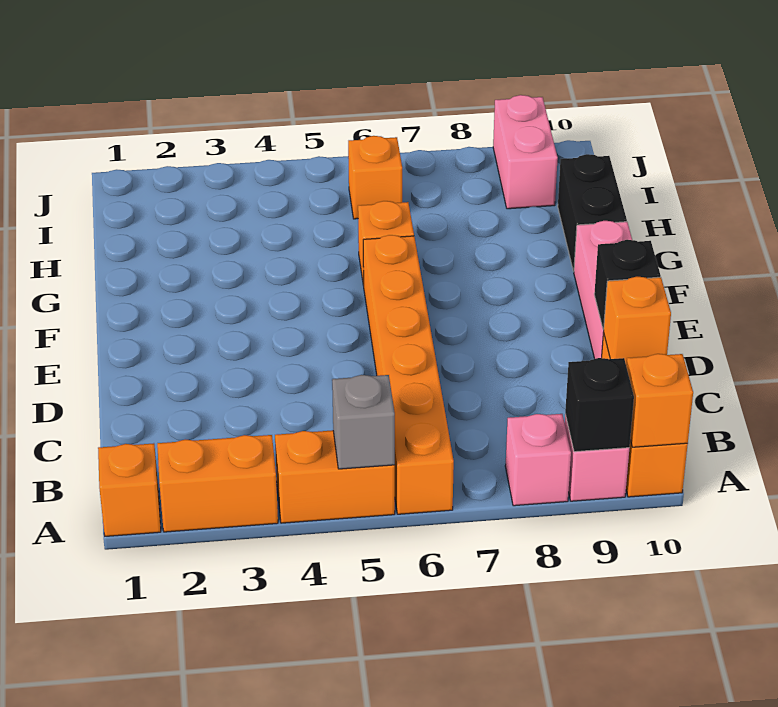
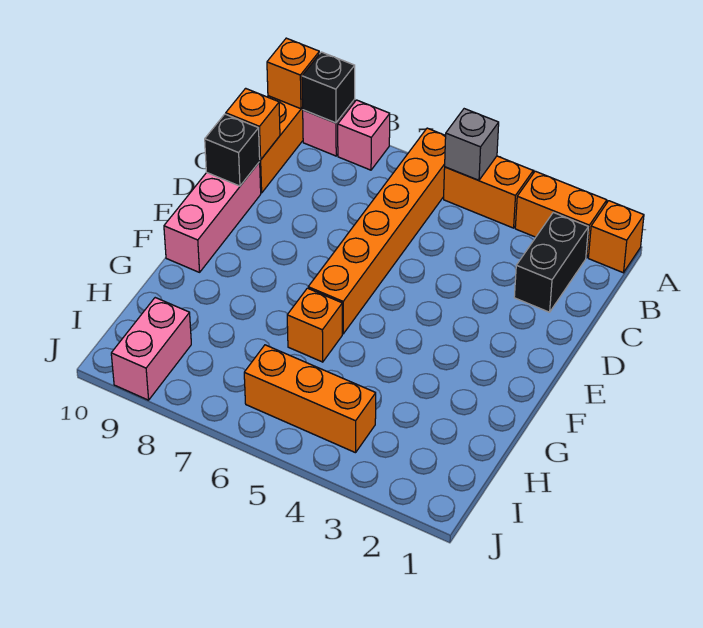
black brick G10:H10 level 1 -> black brick B2:C2 level 1
orange brick I6 level 1 -> orange brick I4:I6 level 1

